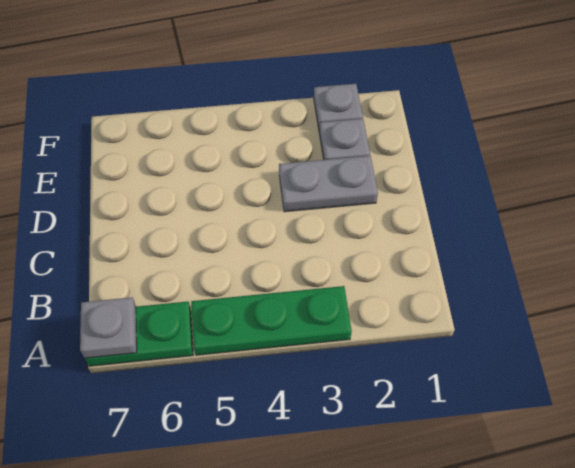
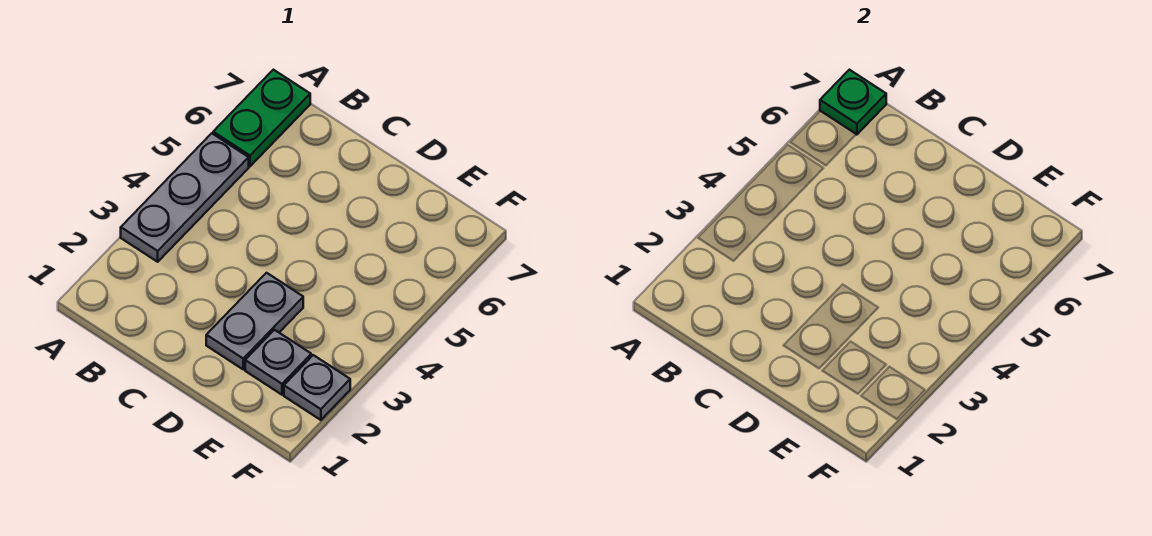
green plate A3:A5 level 1 -> grey plate A3:A5 level 1
grey plate A7 level 2 -> green plate A7 level 2

